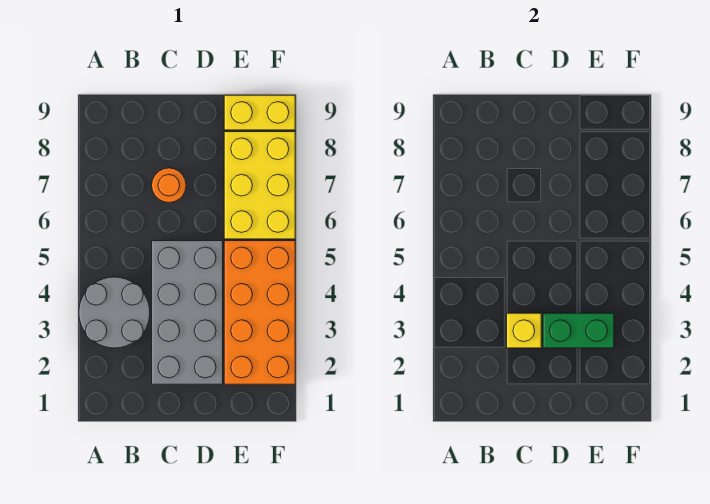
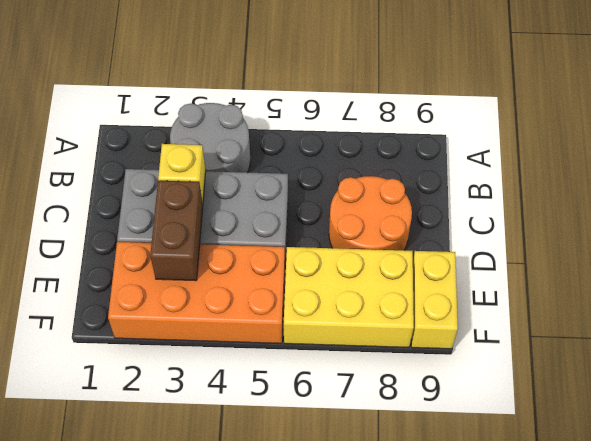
orange round brick C7 level 1 -> orange round brick C7:D8 level 1
green brick D3:E3 level 2 -> brown brick D3:E3 level 2

